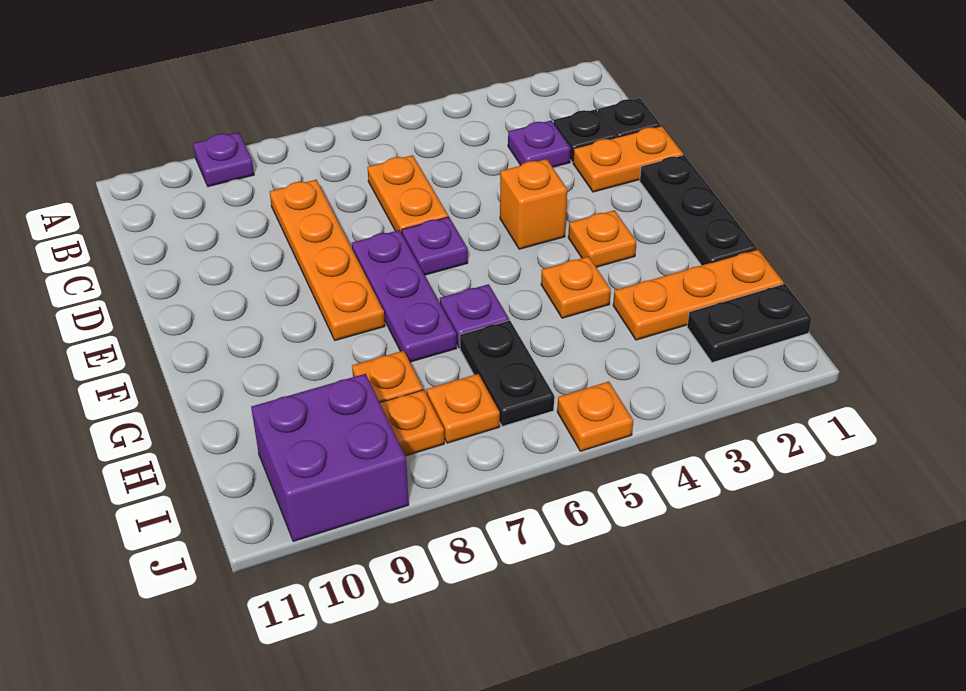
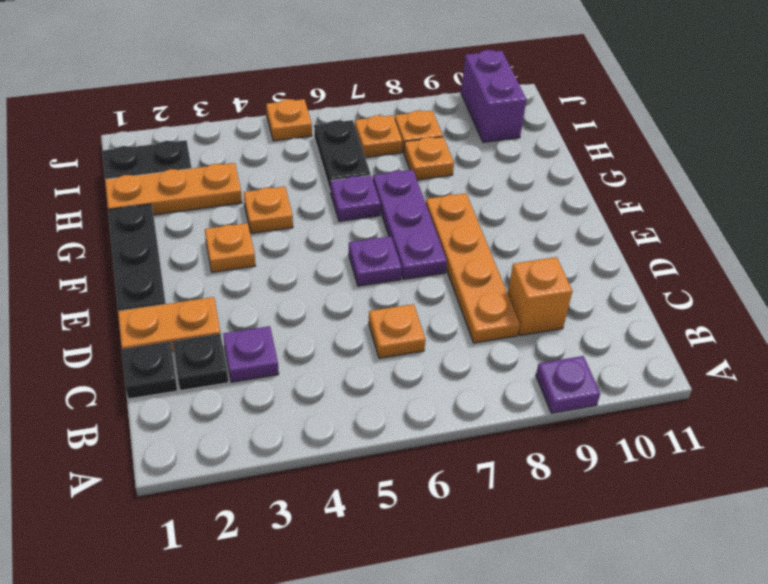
orange plate C6:D6 level 1 -> orange plate C6 level 1
orange brick E4 level 1 -> orange brick C9 level 1
purple brick I9:J10 level 1 -> purple brick I10:J10 level 1

